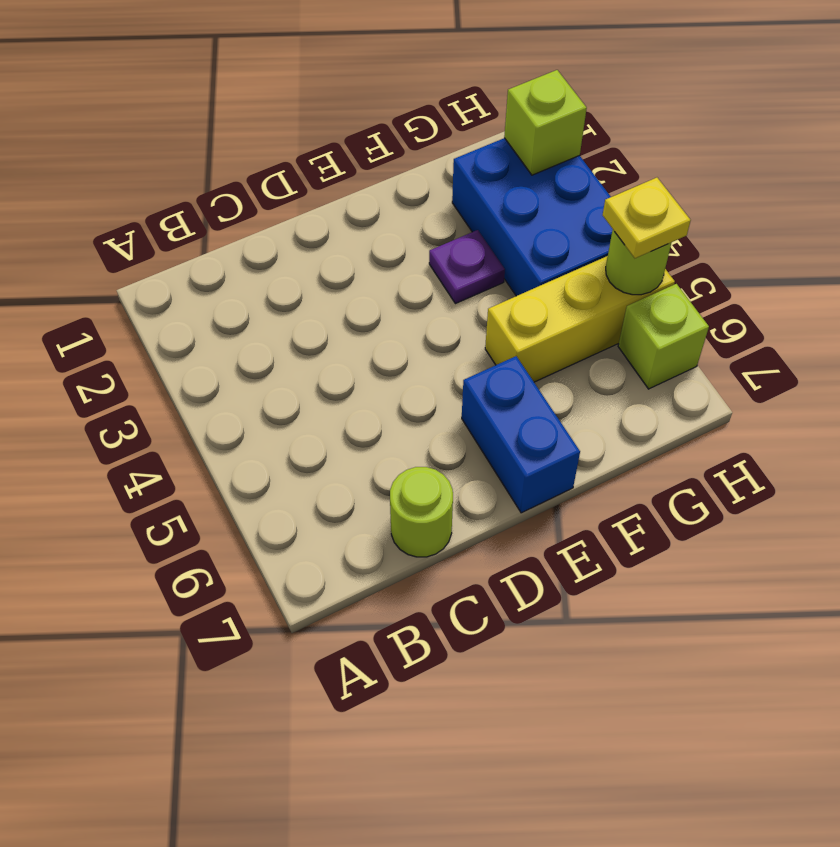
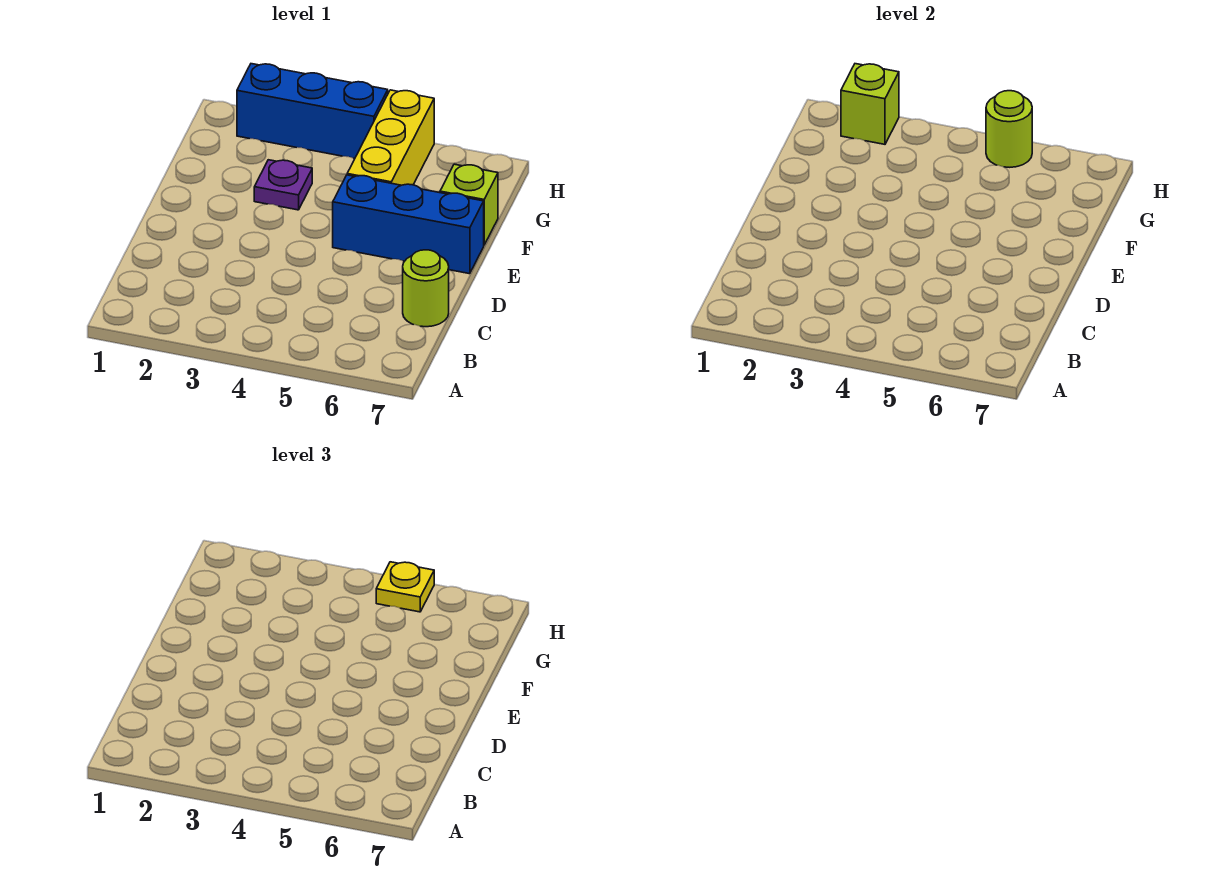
blue brick E6:E7 level 1 -> blue brick E5:E7 level 1
blue brick G2:H4 level 1 -> blue brick H2:H4 level 1
lime brick H6 level 1 -> lime brick F7 level 1

